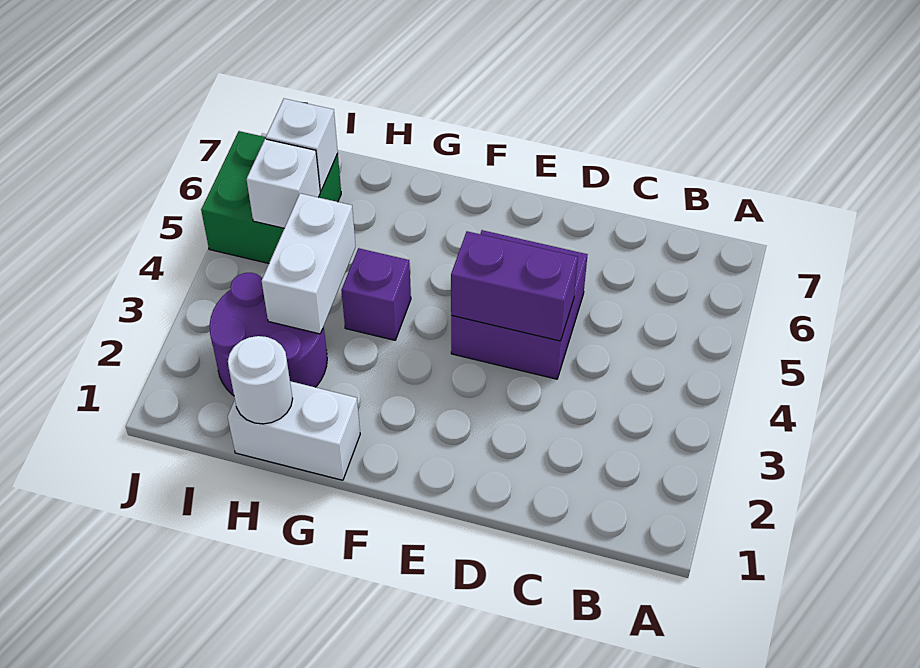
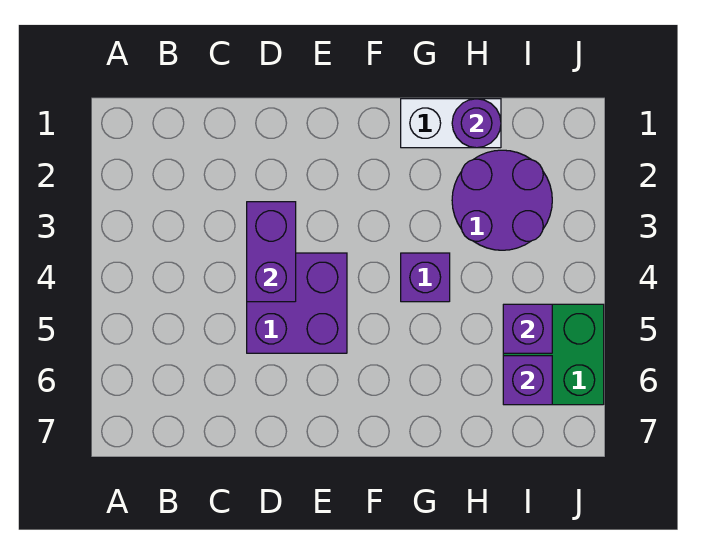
purple brick D4:E4 level 2 -> purple brick D3:D4 level 2
white round brick H1 level 2 -> purple round brick H1 level 2
white brick H3:H4 level 2 -> none
white brick I5 level 2 -> purple brick I5 level 2
white brick I6 level 2 -> purple brick I6 level 2

